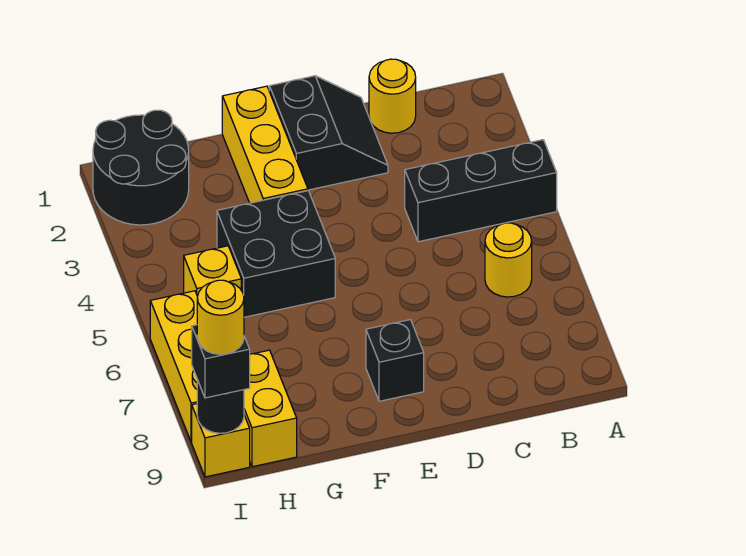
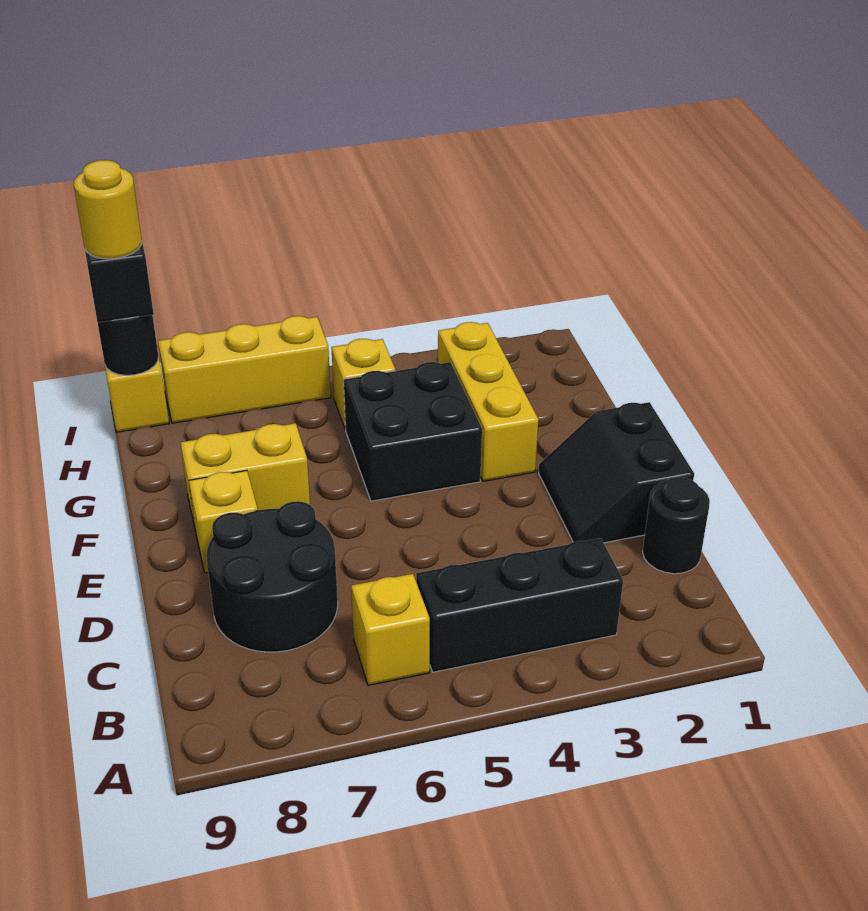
black brick A4:C4 level 1 -> black brick B3:B5 level 1
yellow round brick B6 level 1 -> yellow brick B6 level 1
yellow round brick C1 level 1 -> black round brick C1 level 1
black slope D1:E2 level 1 top E -> black slope D1:E2 level 1 top 1
black brick E8 level 1 -> yellow brick E8 level 1
yellow brick F1:F3 level 1 -> yellow brick F3:H3 level 1
black round brick H1:I2 level 1 -> black round brick C7:D8 level 1
yellow brick H8:H9 level 1 -> yellow brick F7:F8 level 1

